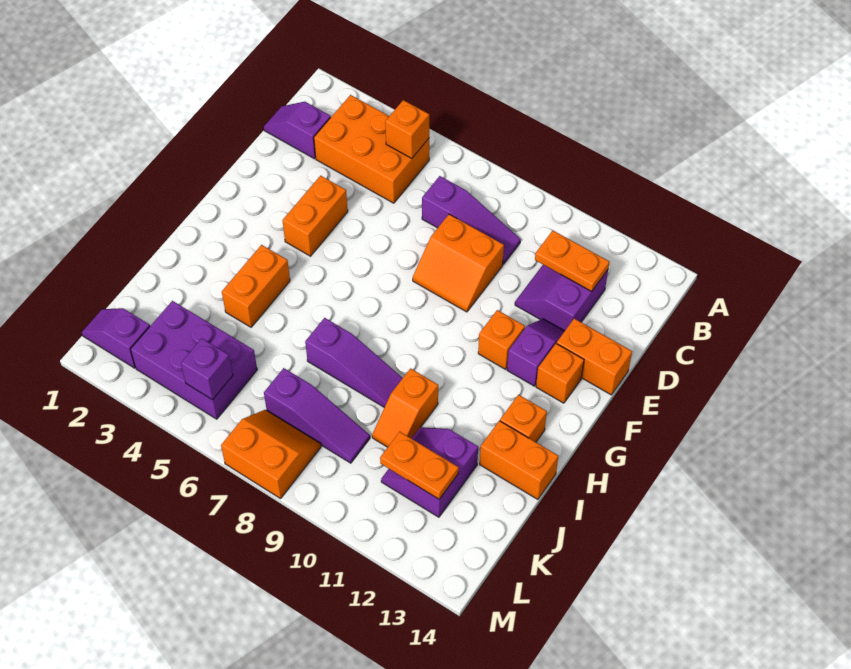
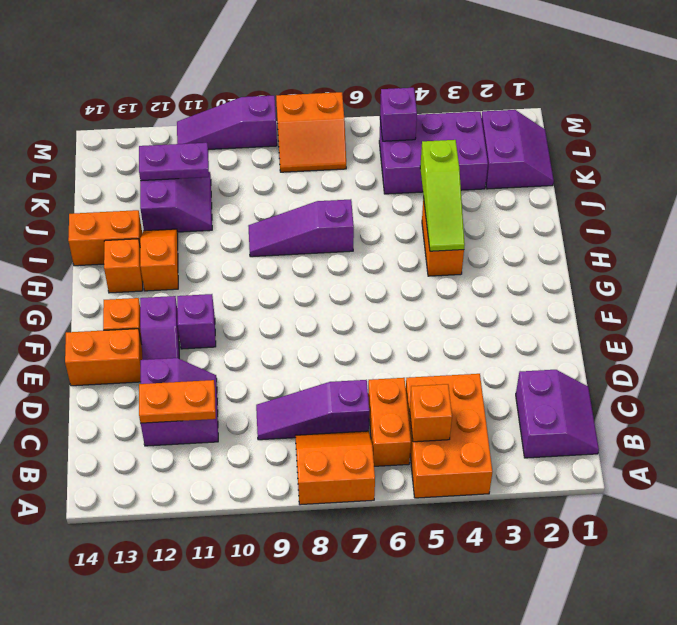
orange brick B3:C5 level 1 -> orange brick A4:C5 level 1
purple slope C1:C2 level 1 top 2 -> purple slope B1:C2 level 1 top 2
orange slope D8:E9 level 1 top D -> orange slope A7:B8 level 1 top A
orange brick E4:F4 level 1 -> orange brick B6:C6 level 1
orange brick F11 level 1 -> purple brick F11 level 1
none -> lime slope H4:J4 level 2 top J
orange slope I10:J10 level 1 top I -> orange slope H12:I12 level 1 top H
purple slope K7:K9 level 1 top 7 -> purple slope M9:M11 level 1 top 9
orange plate K11:K12 level 2 -> purple plate K11:K12 level 2
purple slope L1:L2 level 1 top 2 -> purple slope K1:L2 level 1 top 2

